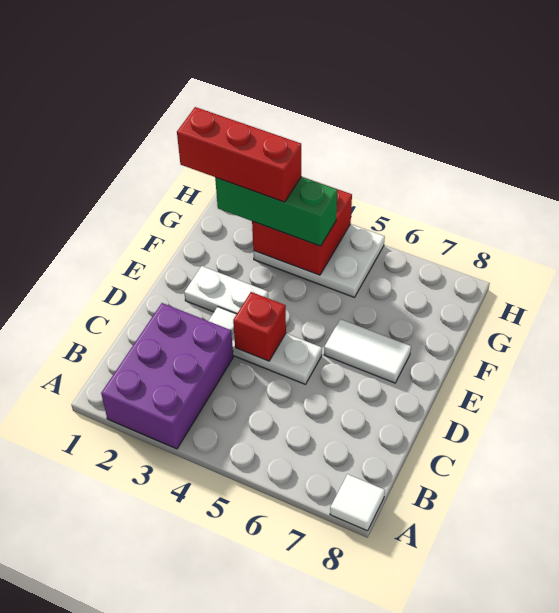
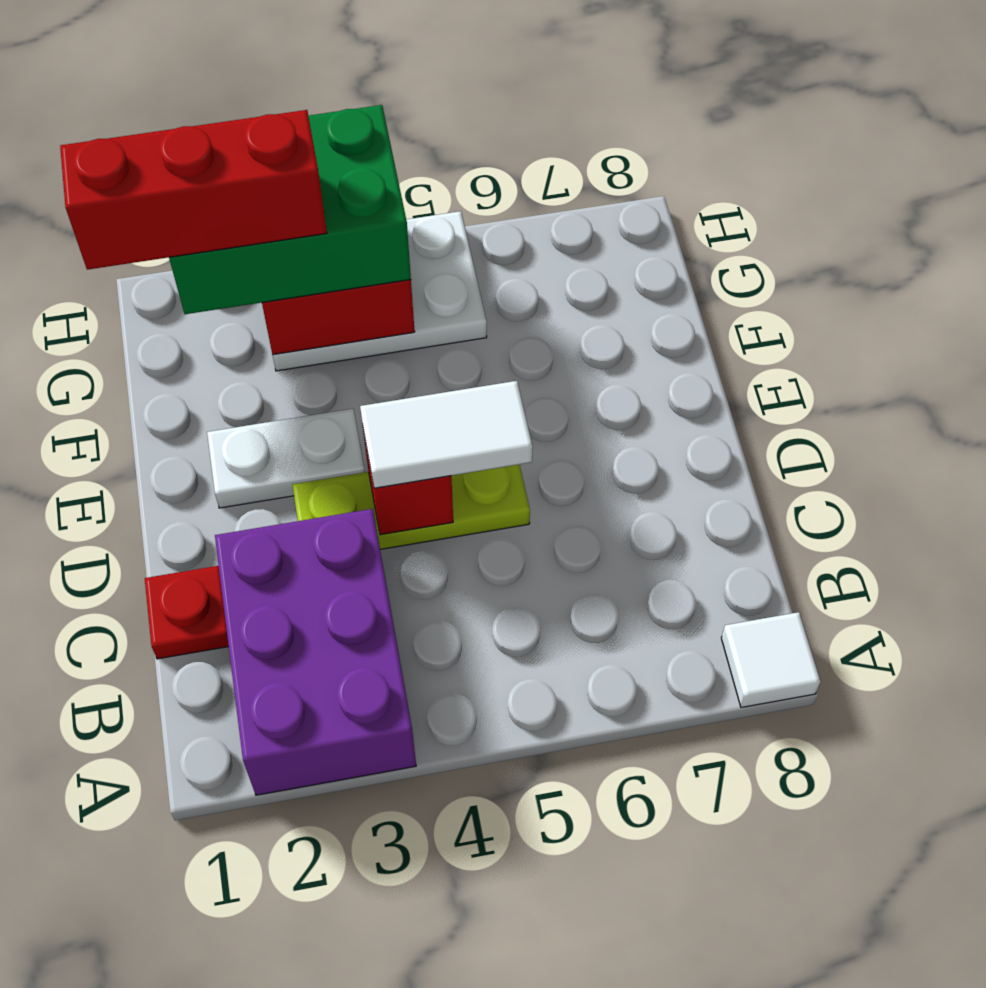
none -> red plate C1 level 1
white plate D3:D5 level 1 -> lime plate D3:D5 level 1
white tile E6:E7 level 1 -> white tile D4:D5 level 3
green brick G2:G4 level 3 -> green brick G2:H4 level 3

